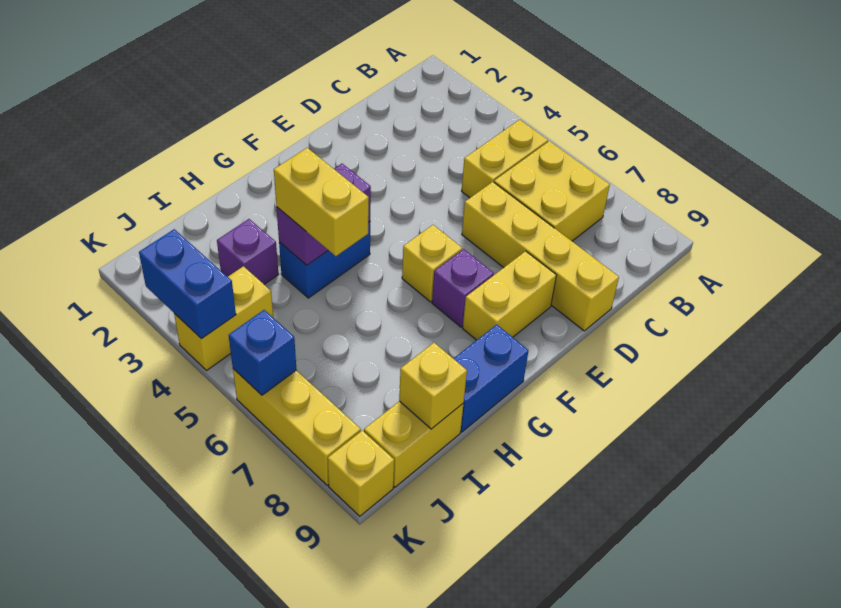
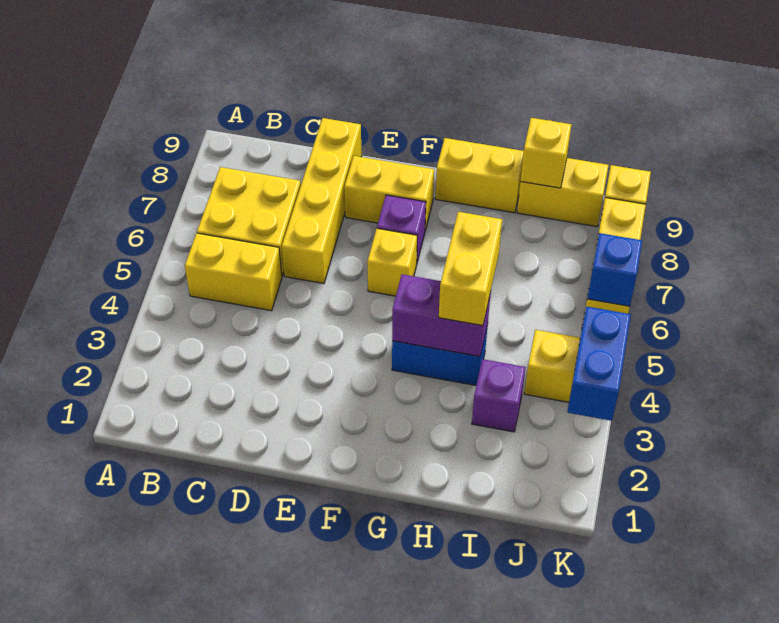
blue brick G9:H9 level 1 -> yellow brick G9:H9 level 1

